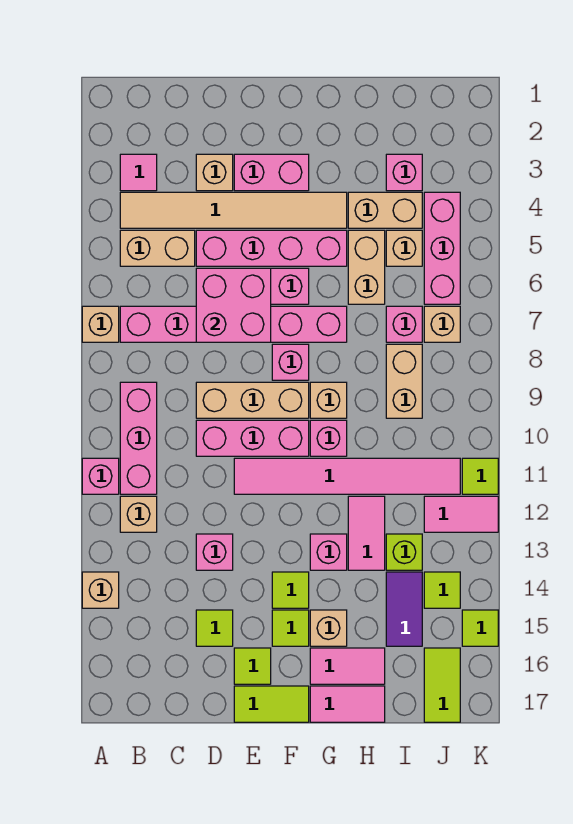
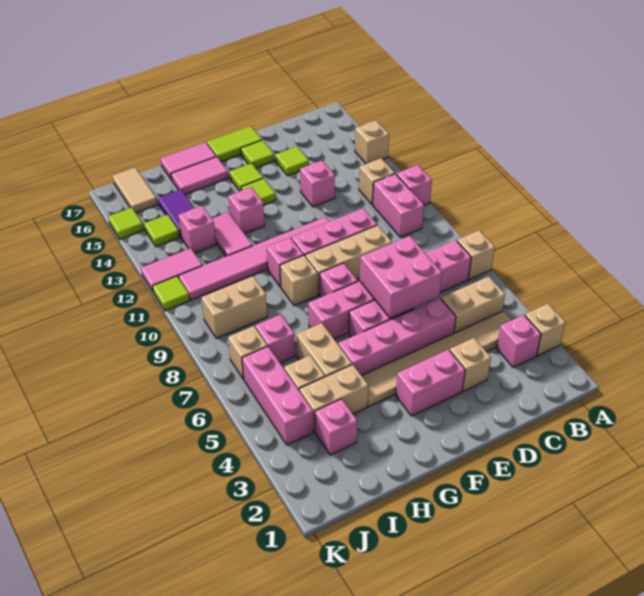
pink tile B3 level 1 -> pink brick B3 level 1
pink brick B9:B11 level 1 -> pink brick B10:B11 level 1
tan brick G15 level 1 -> tan brick A3 level 1
tan brick I8:I9 level 1 -> tan brick I9:J9 level 1
lime brick I13 level 1 -> pink brick I13 level 1
lime tile J16:J17 level 1 -> tan tile J16:J17 level 1

